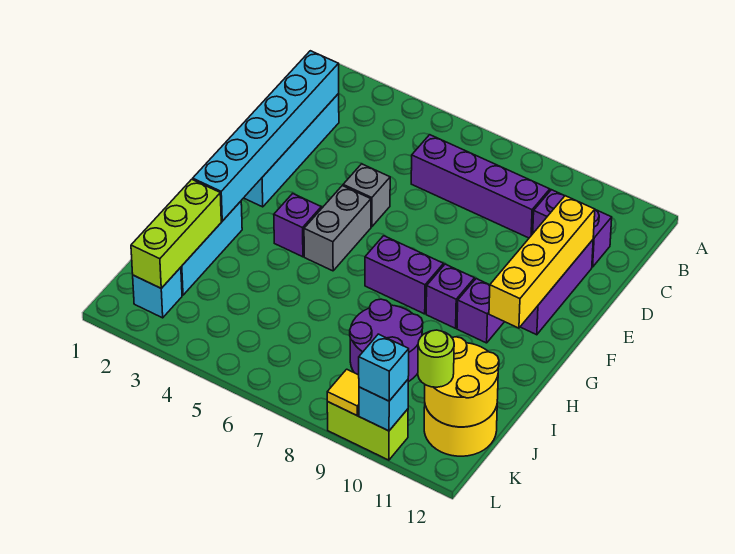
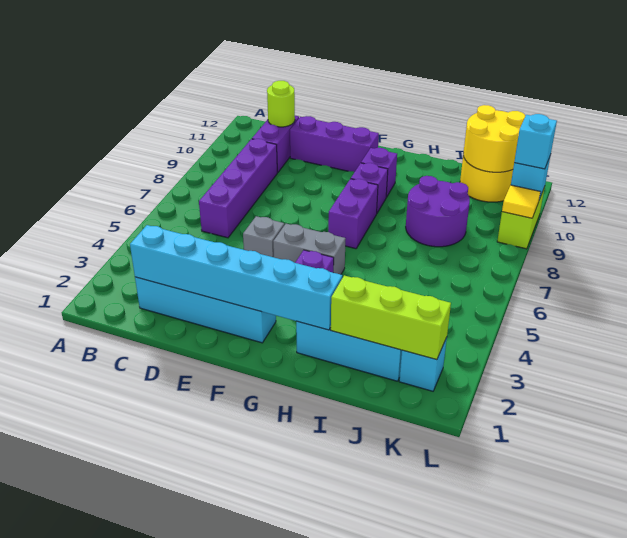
yellow brick D11:G11 level 2 -> none
lime round brick K11 level 3 -> lime round brick C11 level 2

